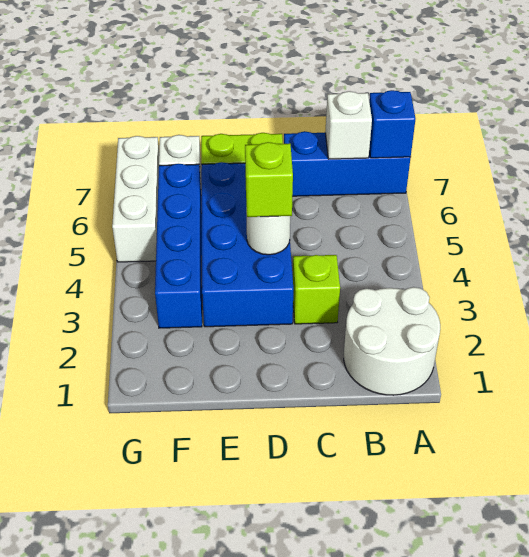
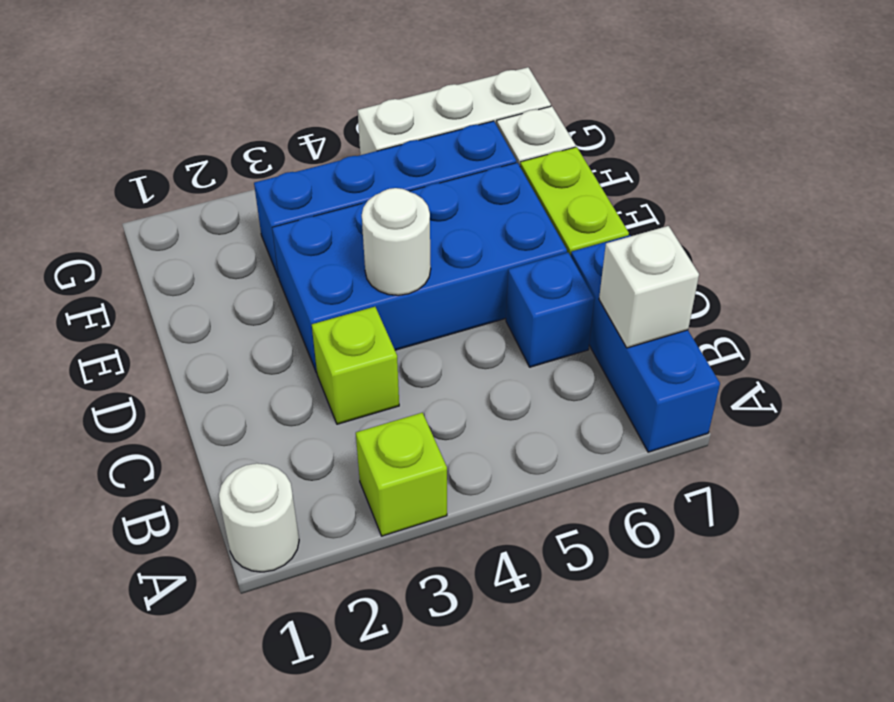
white round brick A1:B2 level 1 -> white round brick A1 level 1
blue brick A7 level 2 -> blue brick C6 level 1
lime brick D4 level 3 -> lime brick A3 level 1

